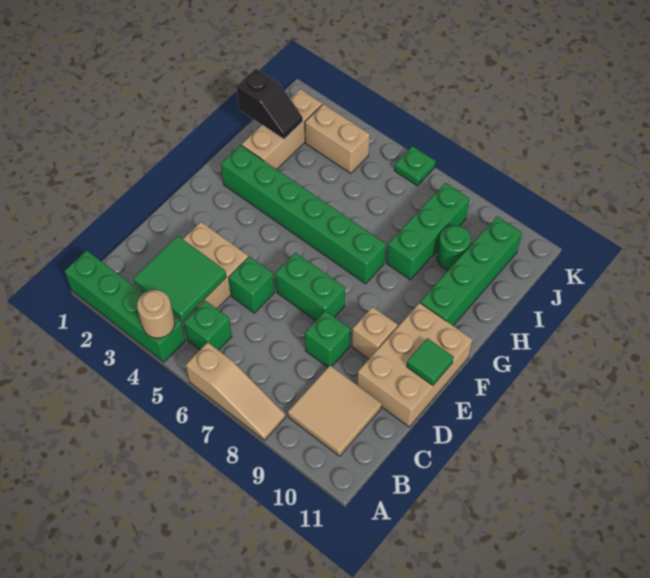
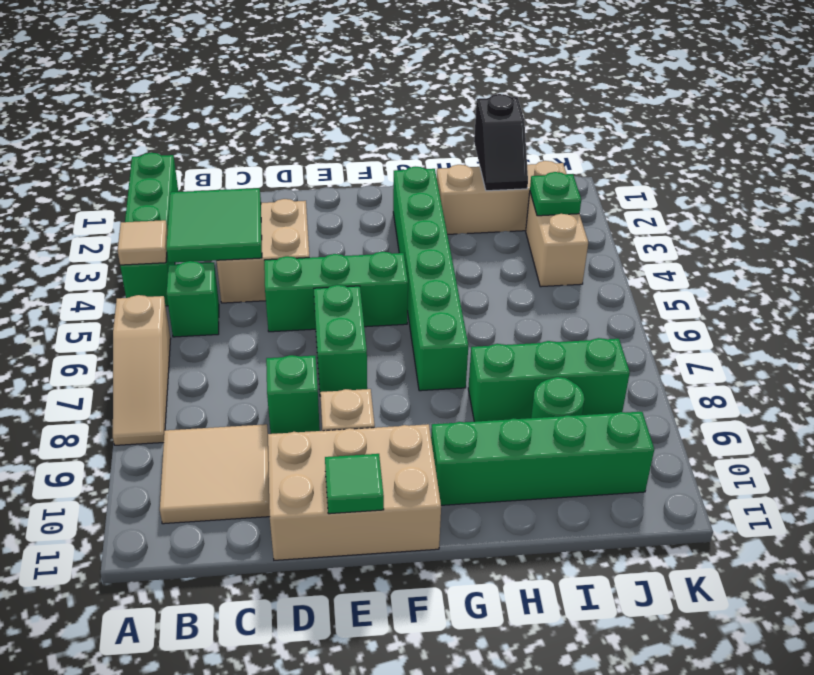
tan round brick A4 level 2 -> tan tile A4 level 2
green brick D5 level 1 -> green brick D5:F5 level 1
green plate K6 level 1 -> green plate J3 level 2

